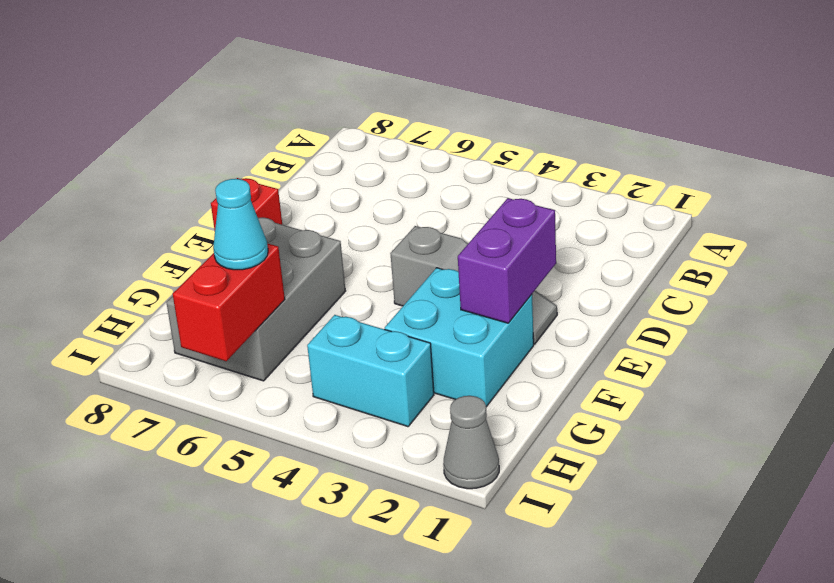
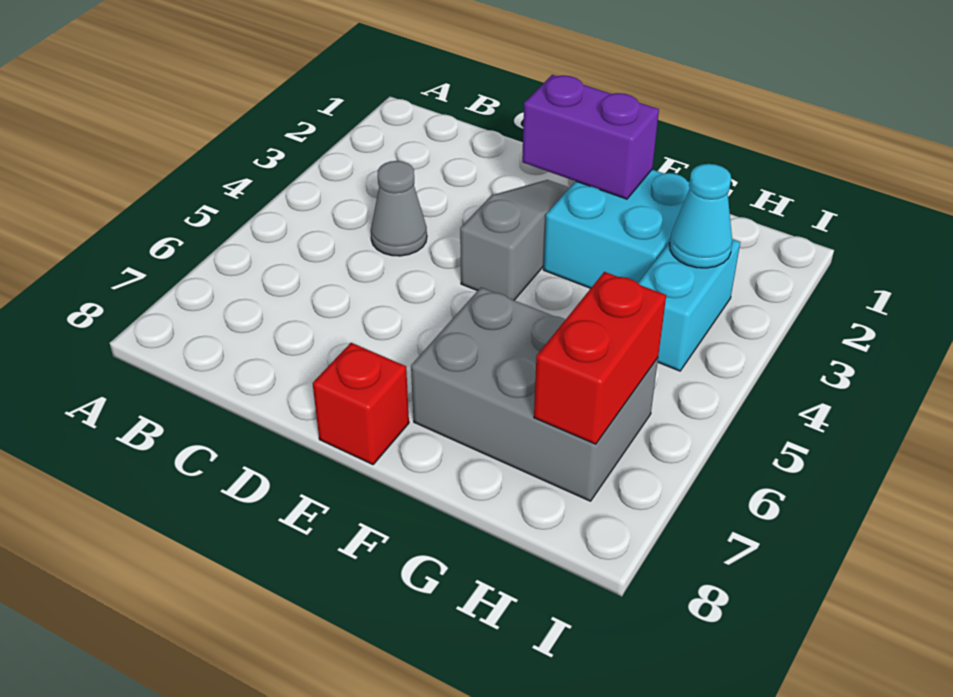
red brick H6:I6 level 2 -> red brick H6:H7 level 2
cyan cone H6 level 3 -> cyan cone H3 level 2
grey cone I1 level 1 -> grey cone C4 level 1

